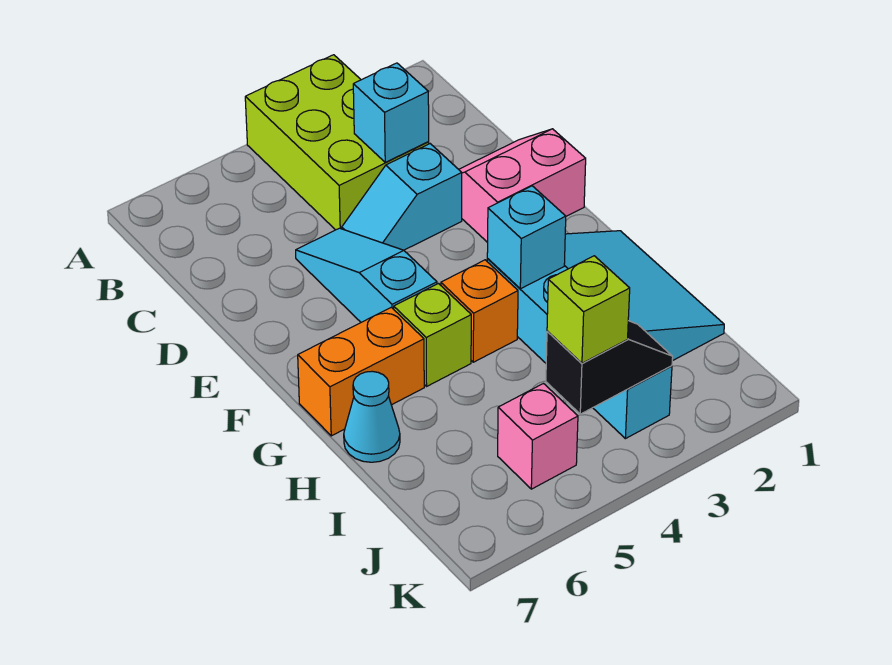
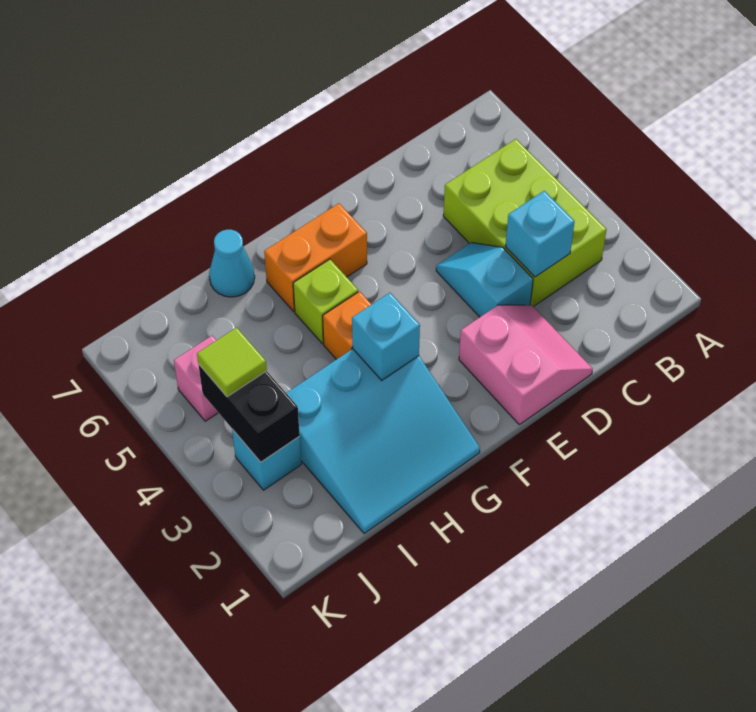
lime brick A3:C4 level 1 -> lime brick B3:C5 level 1
cyan slope D5:F5 level 1 top F -> none
orange brick G6:G7 level 1 -> orange brick F6:G6 level 1
black slope J3:J4 level 2 top 4 -> black brick J3:J4 level 2
lime brick J4 level 3 -> lime tile J4 level 3

